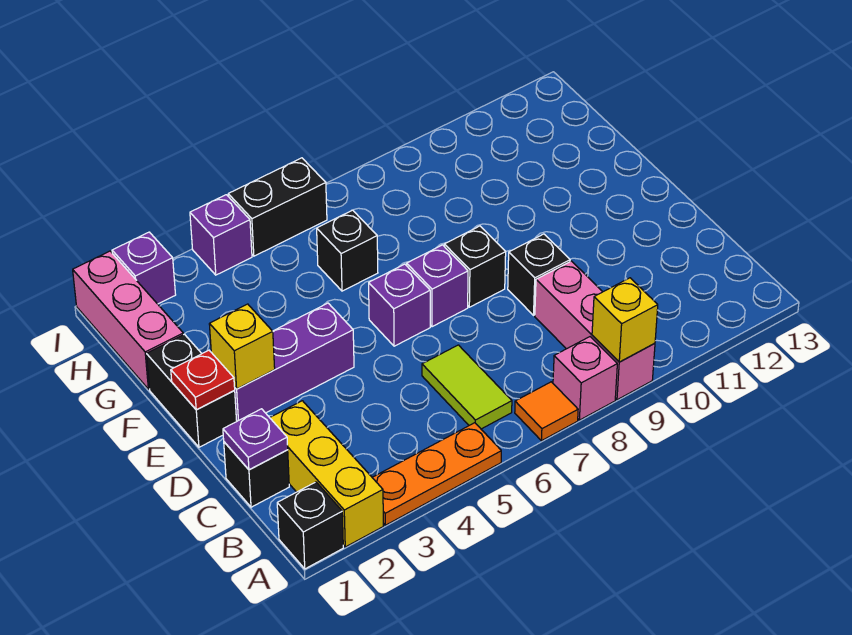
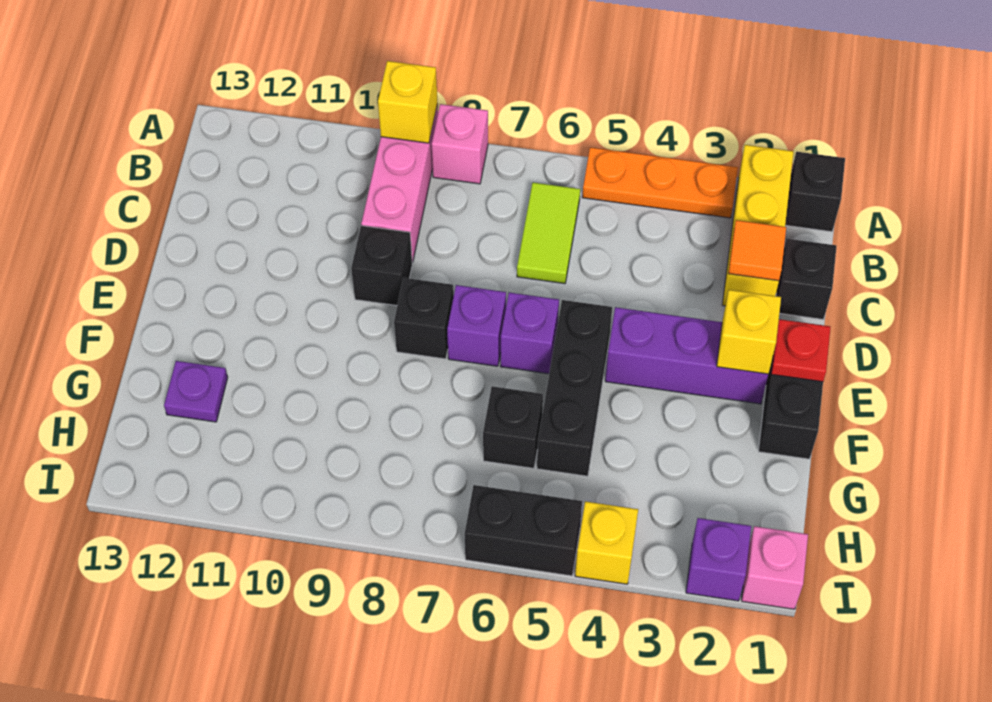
orange tile A7 level 1 -> orange tile C2 level 2
purple plate C1 level 2 -> purple plate G12 level 1
none -> black brick E5:G5 level 1
pink brick G1:I1 level 1 -> pink brick I1 level 1
purple brick I4 level 1 -> yellow brick I4 level 1

